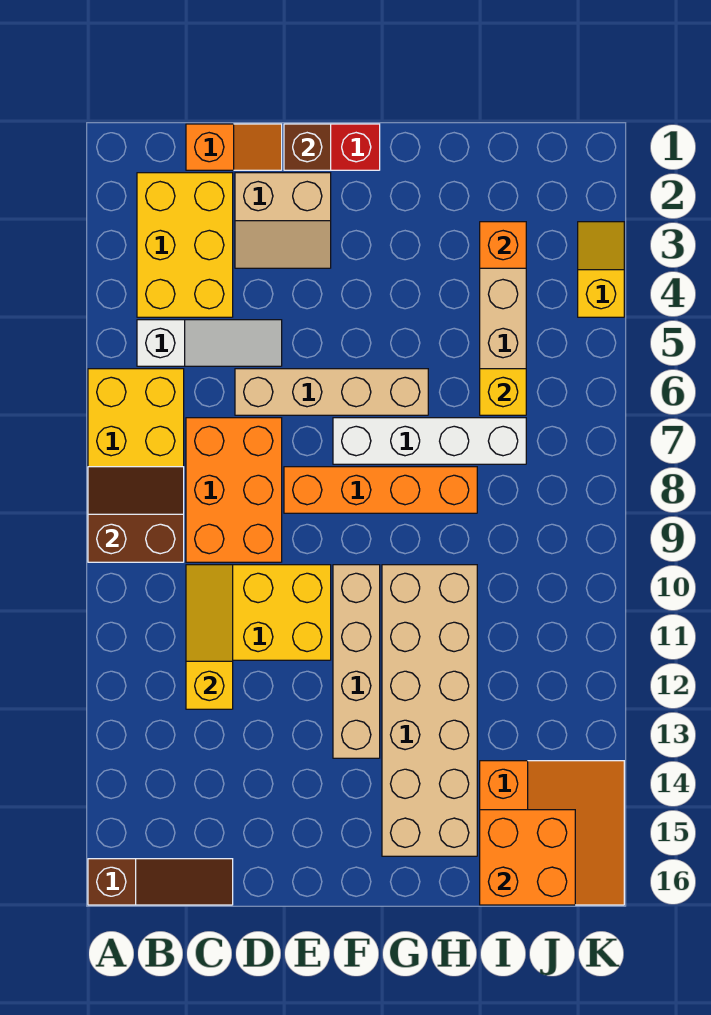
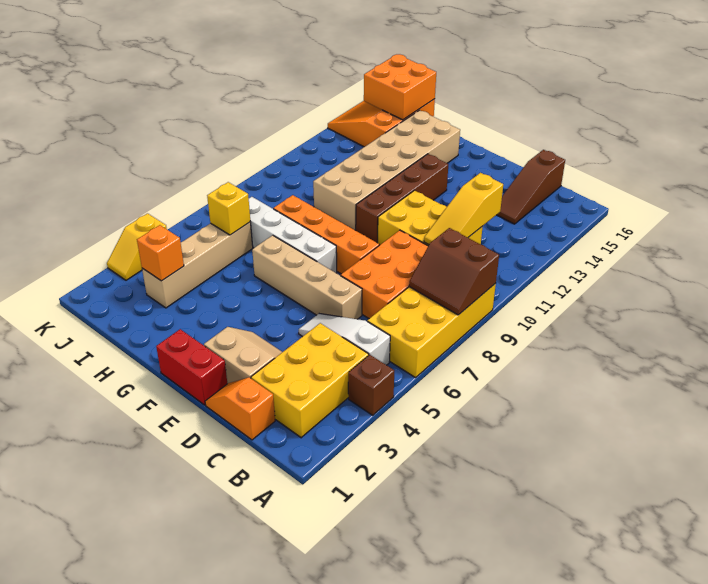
brown slope A16:C16 level 1 top A -> brown slope C14:C16 level 1 top 16
brown brick E1 level 2 -> brown brick A4 level 1
tan brick F10:F13 level 1 -> brown brick F10:F13 level 1

